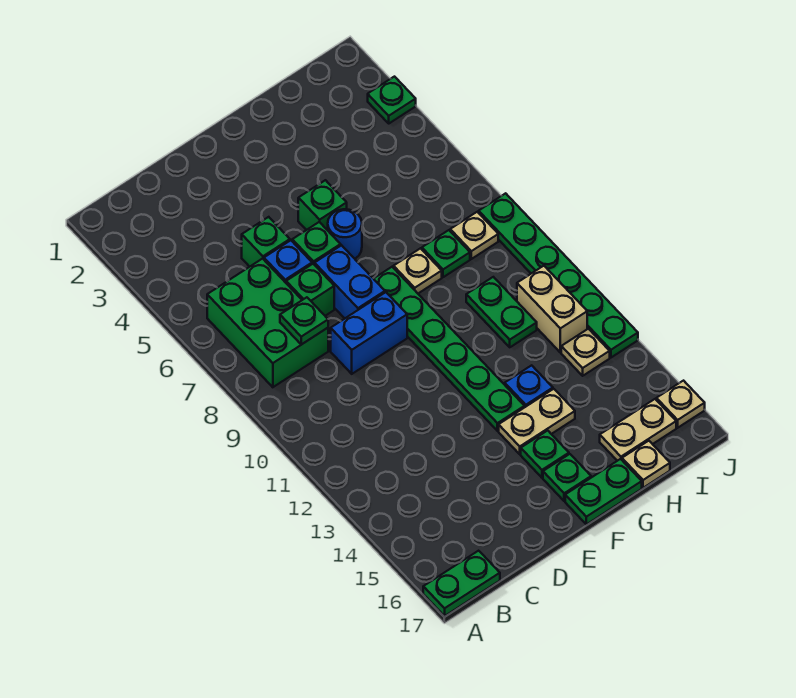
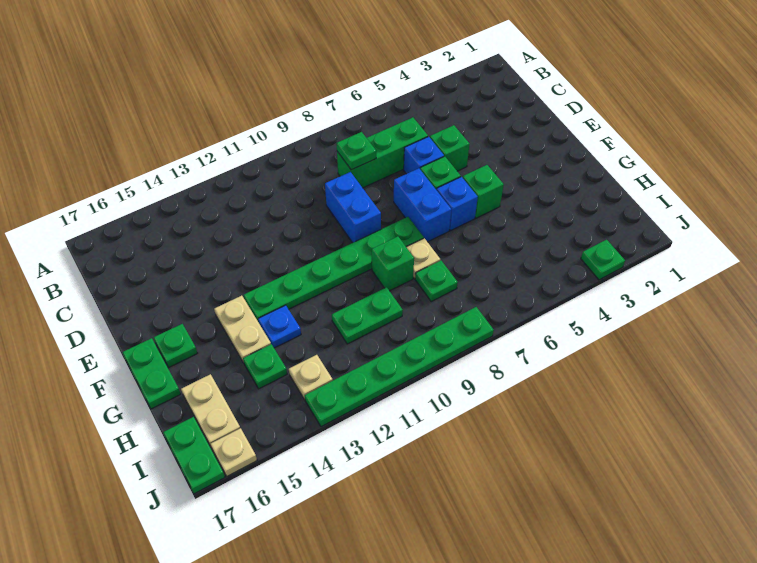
green plate A17:B17 level 1 -> green plate I17:J17 level 1
green brick B6:C8 level 1 -> green brick C6:C8 level 1
green brick D7 level 1 -> green brick G9 level 1
blue brick E7:E8 level 1 -> blue brick E7:F7 level 1
blue round brick F6 level 1 -> blue brick F6 level 1
green plate F15 level 1 -> green plate H14 level 1
tan plate H17 level 1 -> none
tan plate I8 level 1 -> none
tan brick I11:I12 level 1 -> none

